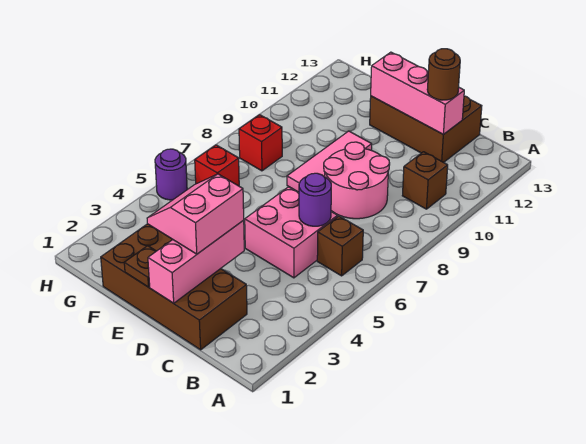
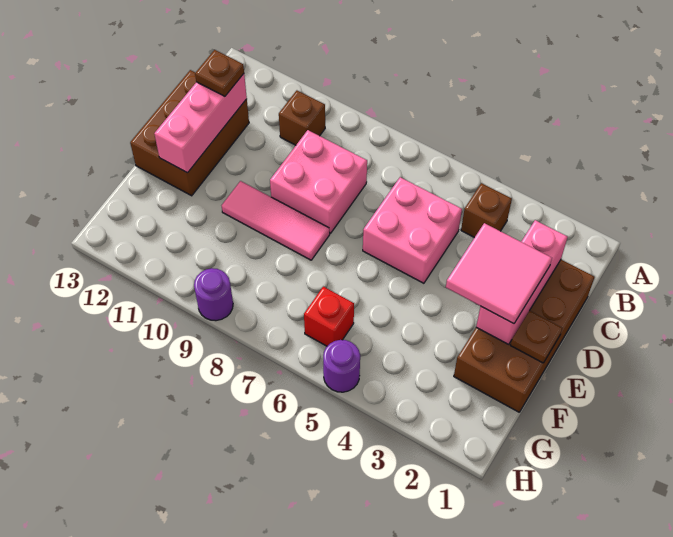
brown brick B6 level 1 -> brown brick B4 level 1
purple round brick C6 level 2 -> purple round brick H9 level 1
pink round brick C8:D9 level 1 -> pink brick C8:D9 level 1
brown round brick C12 level 3 -> brown plate C12 level 3
pink brick D1:D3 level 2 -> pink brick C2:E2 level 2
pink slope D2:E3 level 3 top D -> pink tile D2:E3 level 3
red brick G8 level 1 -> none

